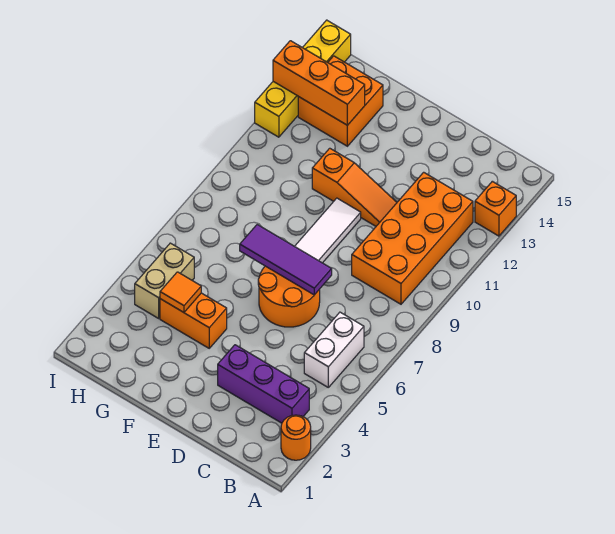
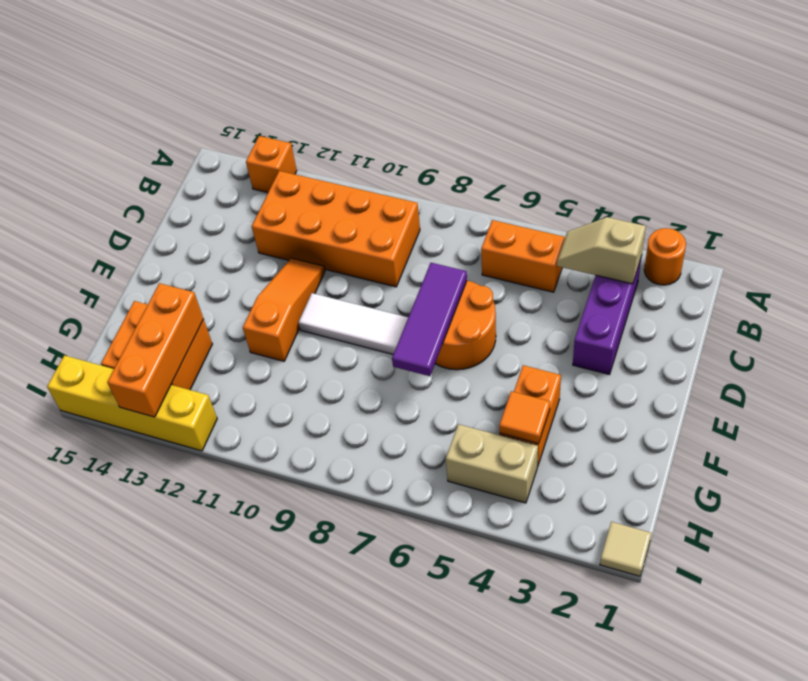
none -> tan slope B3:B4 level 2 top 3
white brick B5:B6 level 1 -> orange brick B5:B6 level 1
none -> tan tile I1 level 1

